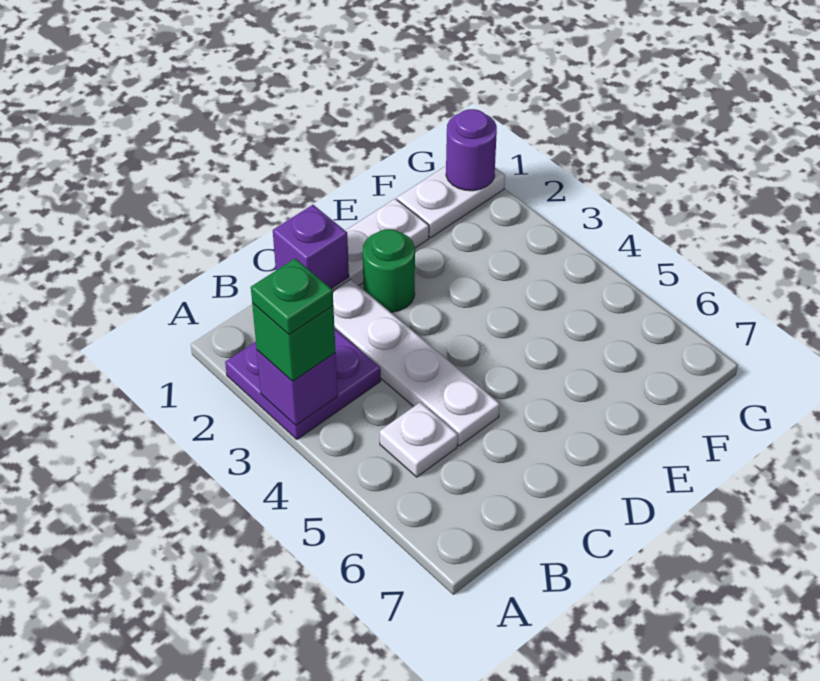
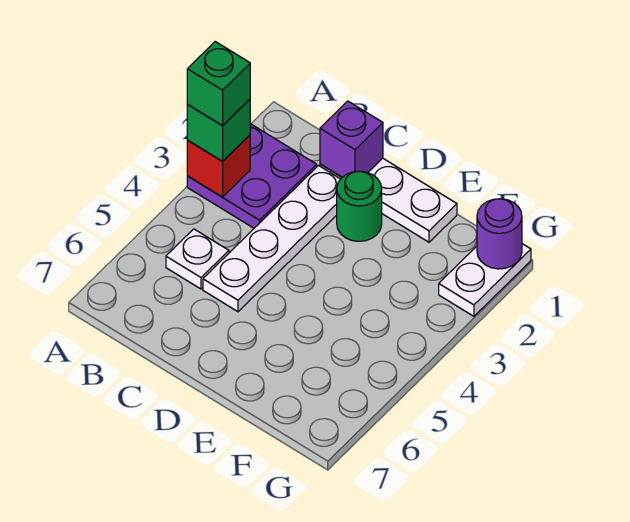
purple brick A3 level 2 -> red brick A3 level 2
green plate A3 level 4 -> green brick A3 level 4
white plate F1:G1 level 1 -> white plate G1:G2 level 1

